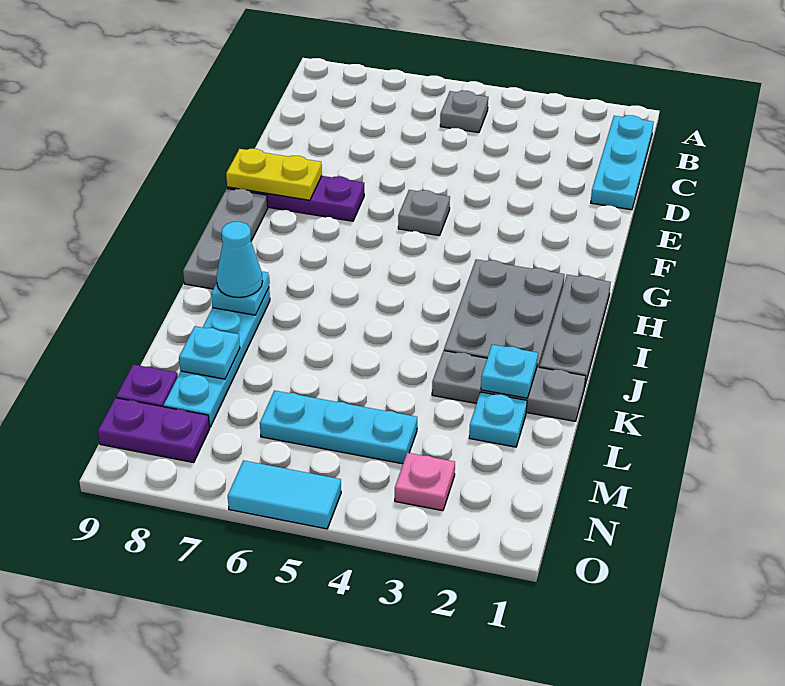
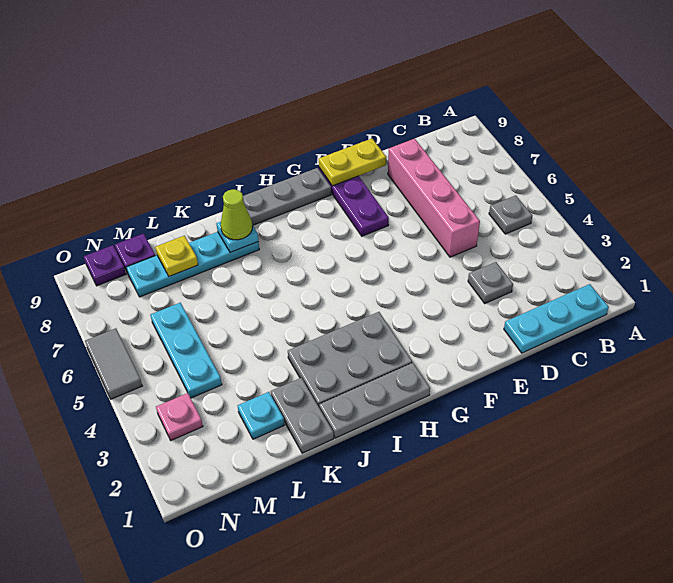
none -> pink brick D5:D8 level 1
grey plate F5 level 1 -> grey plate D3 level 1
yellow plate F8:F9 level 2 -> yellow plate E9:F9 level 2
cyan cone J8 level 3 -> lime cone J8 level 3
grey plate K1:K3 level 1 -> grey plate K1:K2 level 1
cyan plate K2 level 2 -> none
cyan plate L8 level 2 -> yellow plate L8 level 2
purple plate N8:N9 level 1 -> purple plate N9 level 1
cyan tile O5:O6 level 1 -> grey tile O5:O6 level 1

